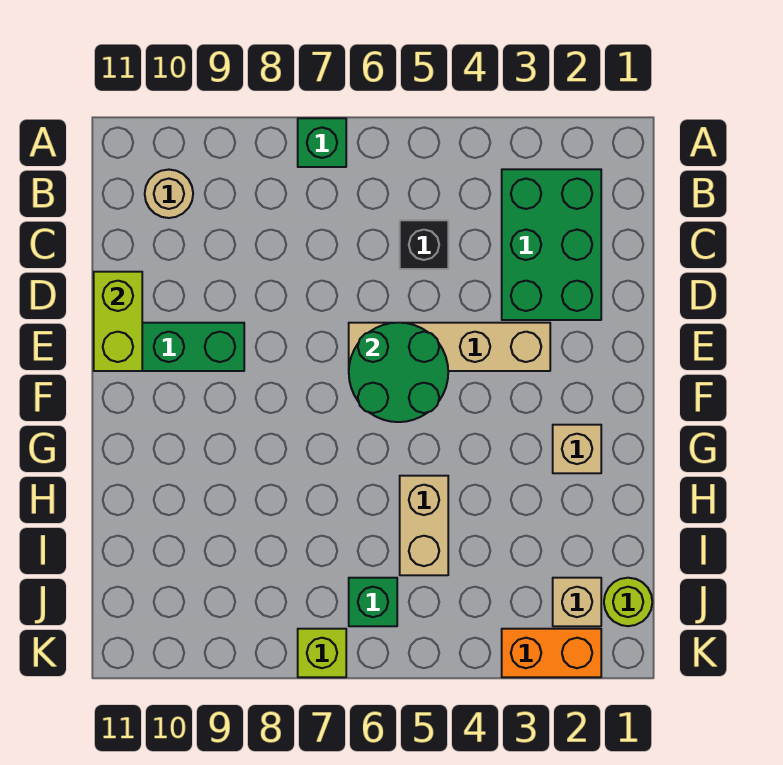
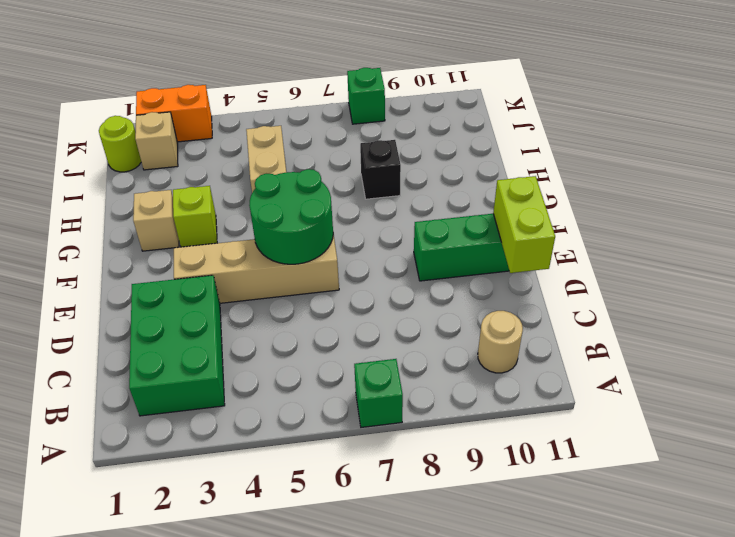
black brick C5 level 1 -> black brick H8 level 1
green brick J6 level 1 -> green brick K8 level 1
lime brick K7 level 1 -> lime brick G3 level 1

